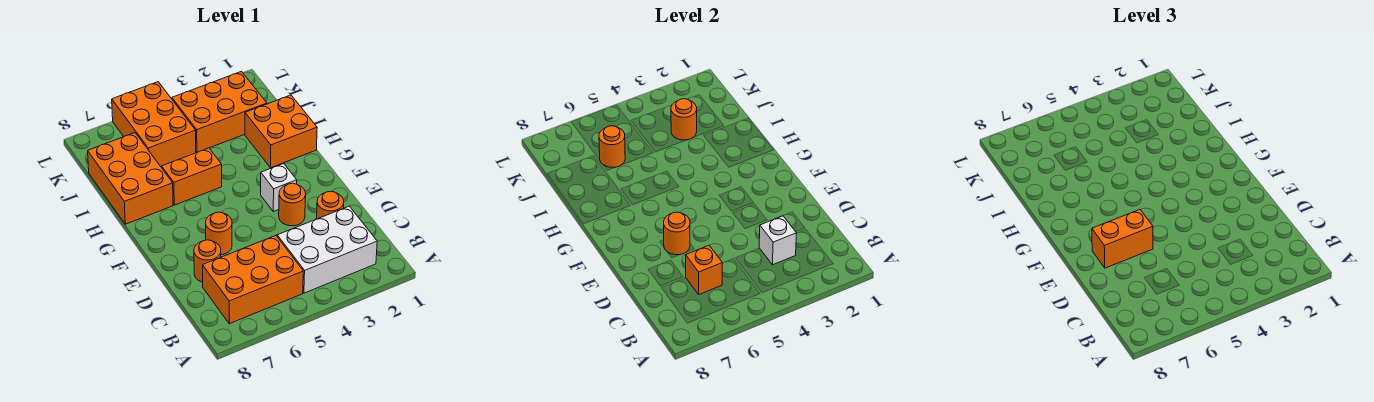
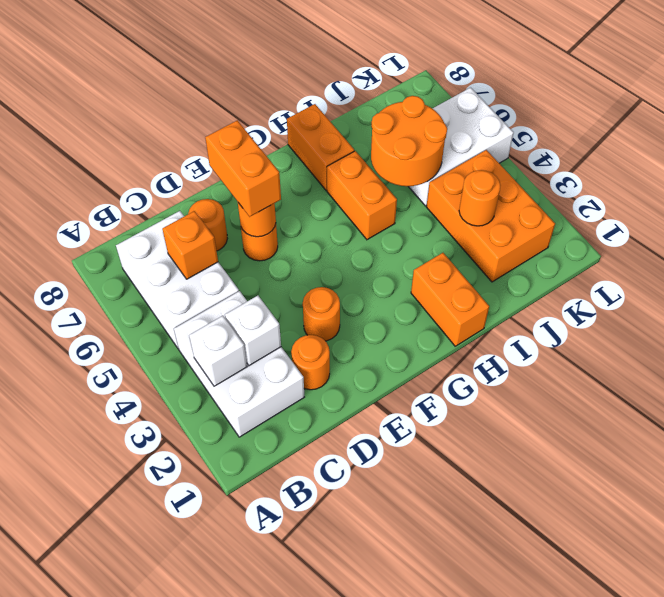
orange brick B5:C7 level 1 -> white brick B5:C7 level 1
white brick F3 level 1 -> white brick B3 level 2
orange brick H1:I2 level 1 -> orange brick H1:H2 level 1
orange brick H7:J8 level 1 -> orange brick H7:H8 level 1
orange brick J5:L6 level 1 -> white brick J5:L6 level 1
orange round brick J6 level 2 -> orange round brick I5:J6 level 2

